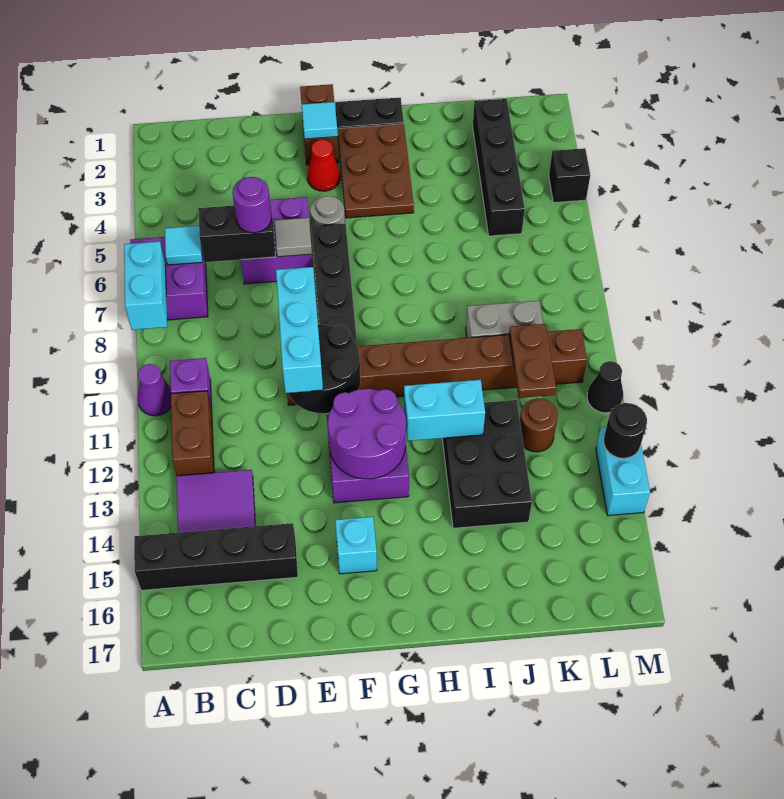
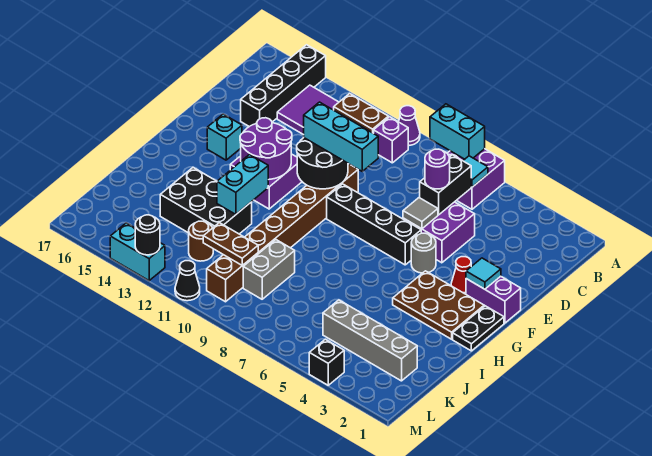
brown brick F1:F2 level 1 -> purple brick F1:F2 level 1
black brick K2:K5 level 1 -> grey brick K2:K5 level 1

